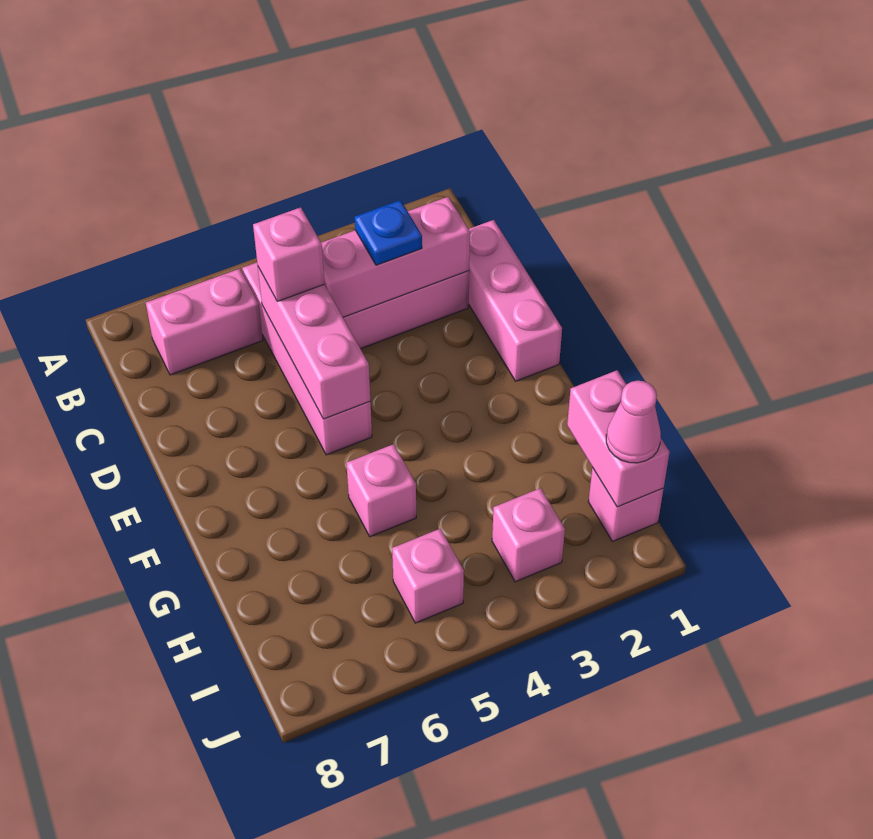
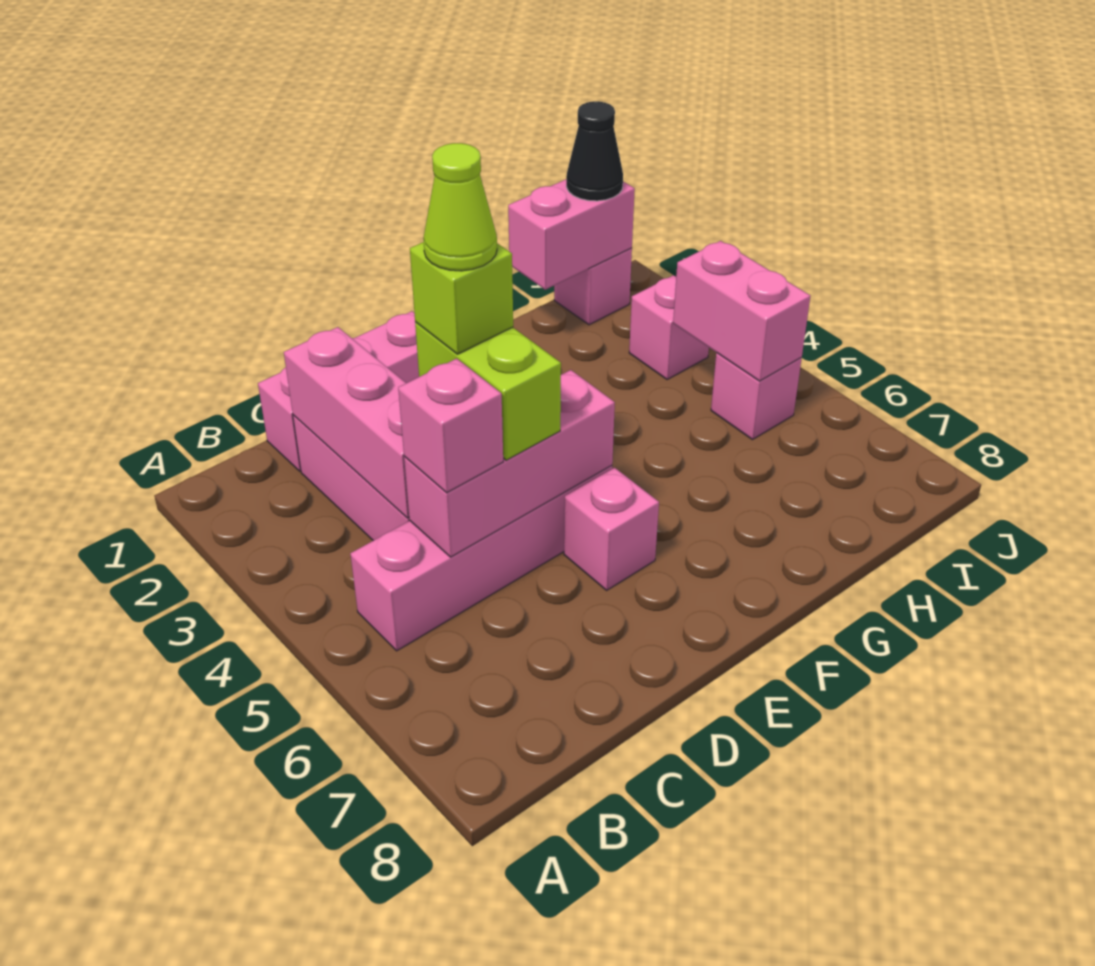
pink brick B6:B7 level 1 -> pink brick I4:I5 level 2
blue plate C3 level 3 -> none
none -> lime brick D4:D5 level 3
none -> lime brick D4 level 4
none -> lime cone D4 level 5
pink brick G5 level 1 -> pink brick E6 level 1
pink cone I1 level 3 -> black cone I1 level 3

